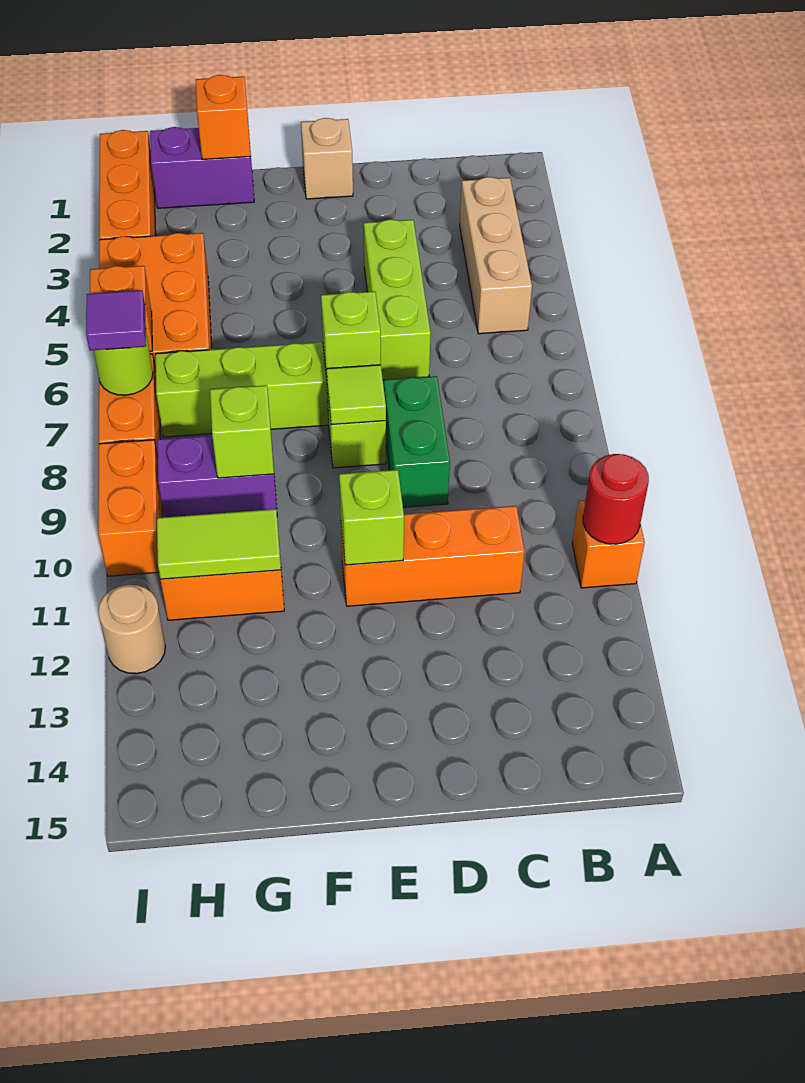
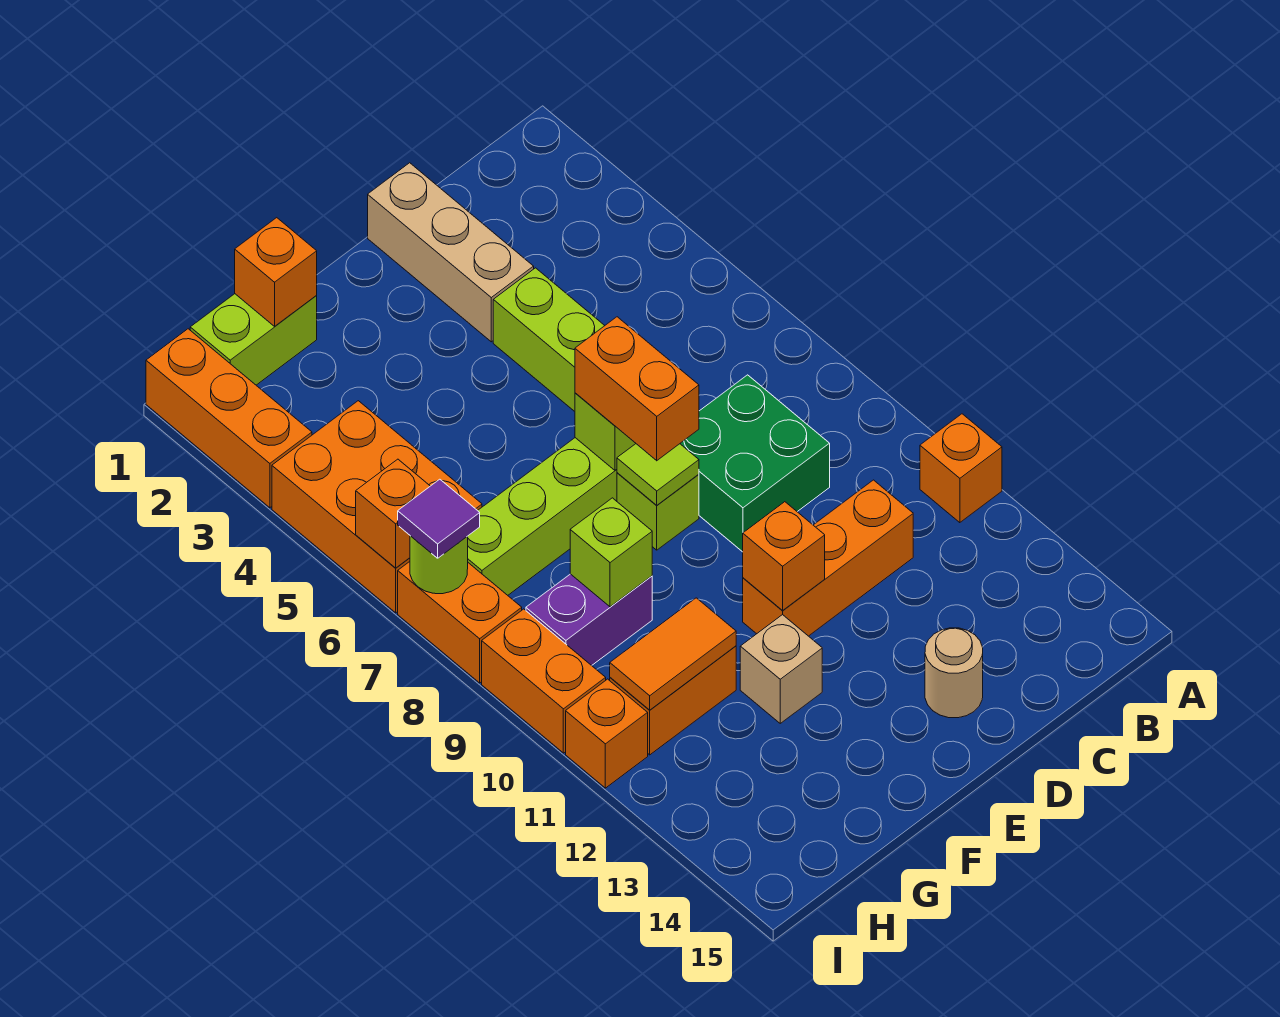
red round brick A11 level 2 -> none
tan brick B3:B5 level 1 -> tan brick D1:D3 level 1
green brick D8:D9 level 1 -> green brick C8:D9 level 1
tan brick E1 level 1 -> tan brick F12 level 1
none -> orange brick E7:E8 level 3
lime brick E11 level 2 -> orange brick E11 level 2
purple brick G1:H1 level 1 -> lime brick G1:H1 level 1
lime tile G11:H11 level 2 -> orange tile G11:H11 level 2
none -> orange brick I11 level 1
tan round brick I12 level 1 -> tan round brick D14 level 1

